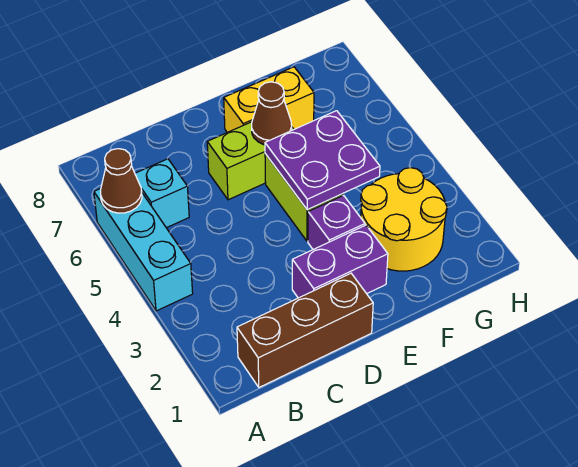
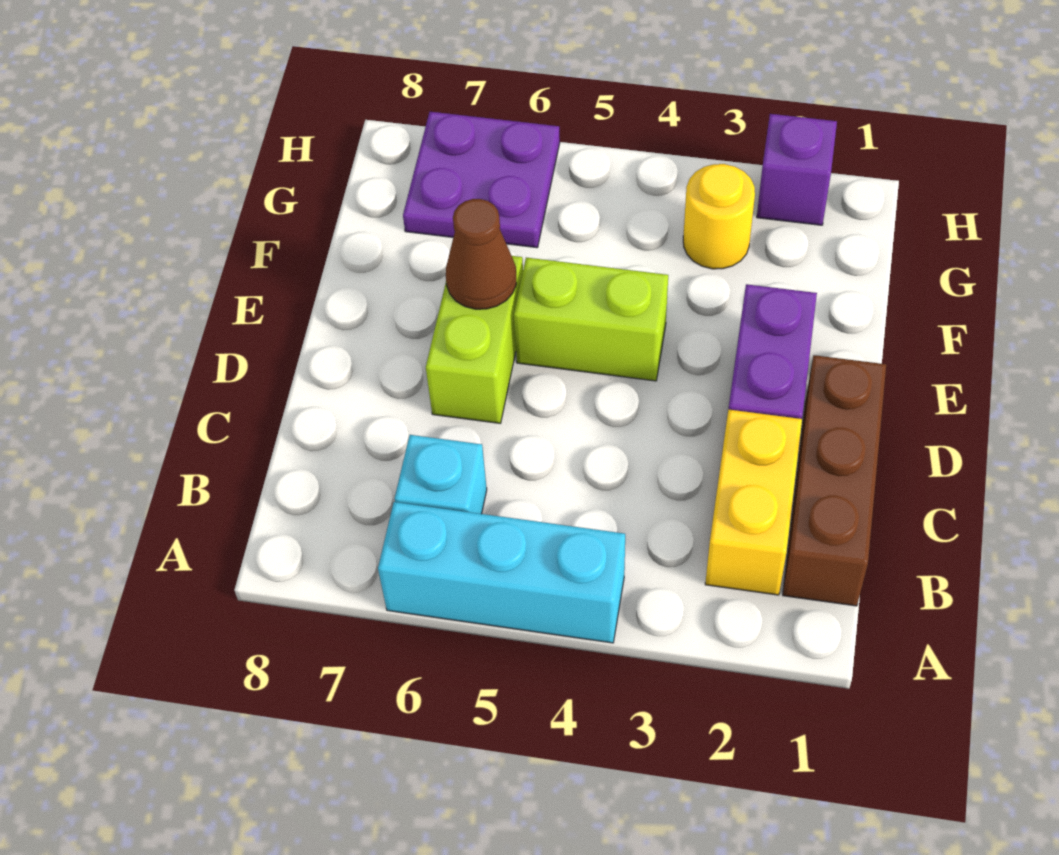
brown cone A6 level 2 -> none
purple brick E3 level 1 -> purple brick H2 level 1
purple plate E4:F5 level 2 -> purple plate G6:H7 level 1
yellow brick E7:F7 level 1 -> yellow brick B2:C2 level 1
yellow round brick F2:G3 level 1 -> yellow round brick G3 level 1

